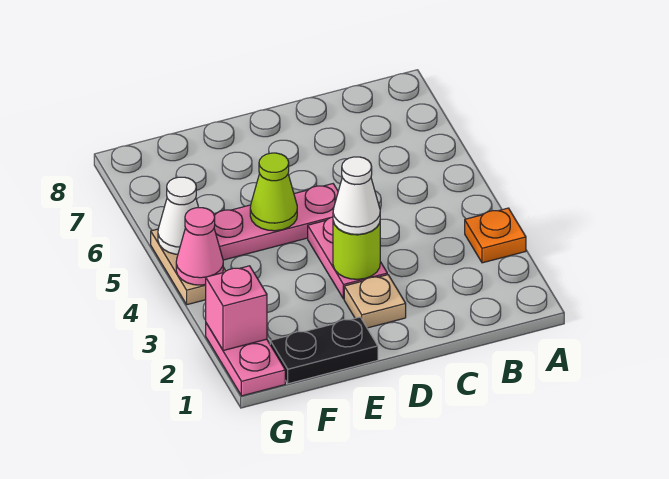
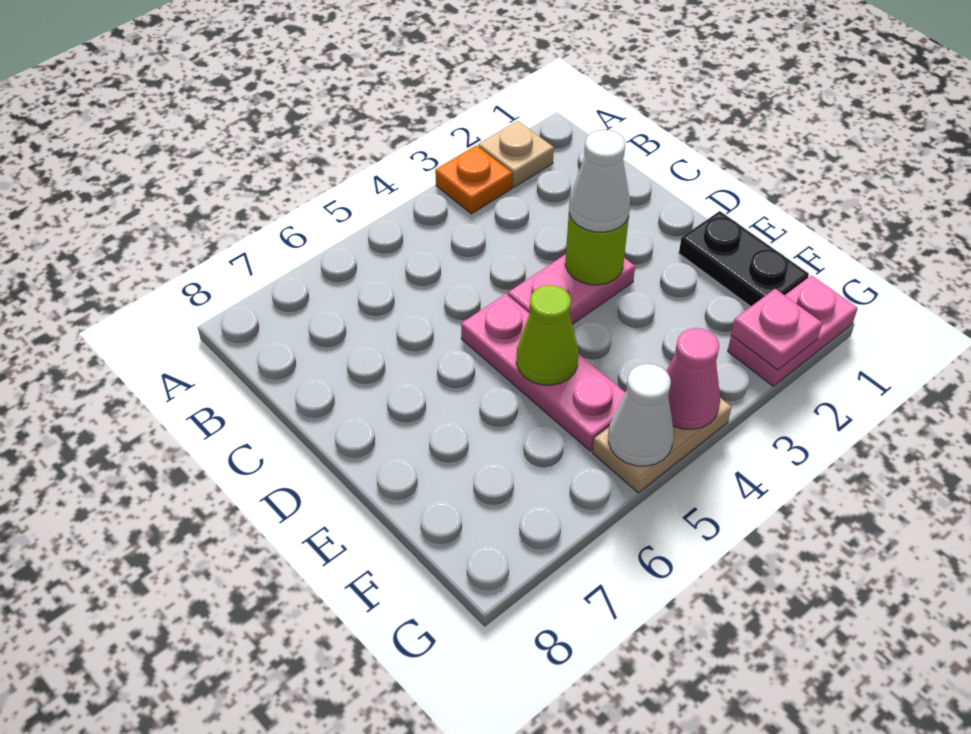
tan plate D2 level 1 -> tan plate A2 level 1
pink brick G2 level 2 -> pink plate G2 level 2

